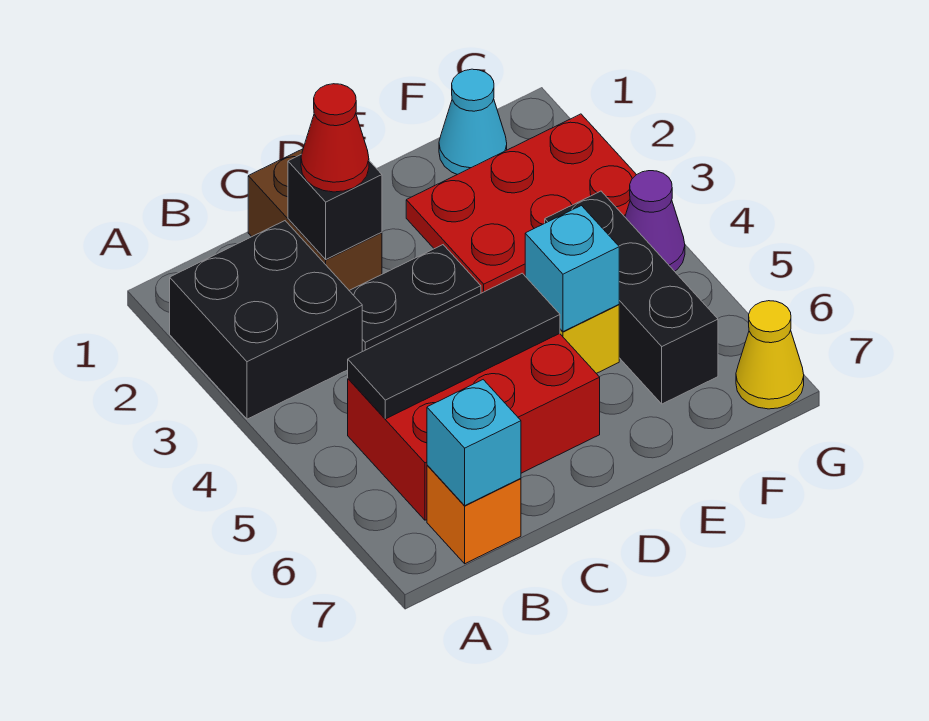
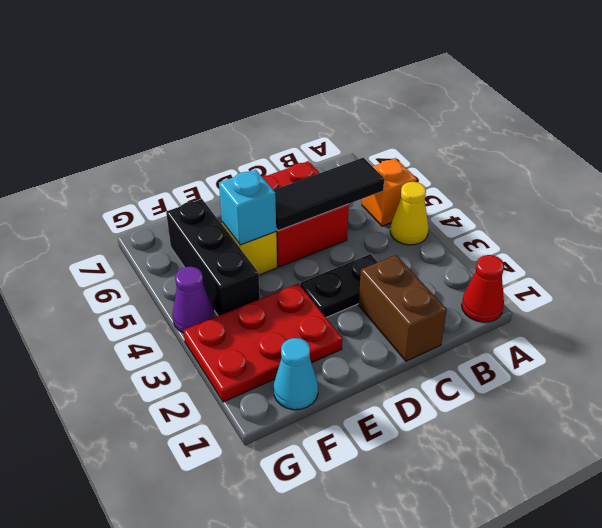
black brick A2:B3 level 1 -> none
red brick B5:D6 level 1 -> red brick C5:D6 level 1
orange brick B7 level 1 -> orange brick A5 level 1
cyan brick B7 level 2 -> none
black brick C2 level 2 -> none
red cone C2 level 3 -> red cone A1 level 1
yellow cone G7 level 1 -> yellow cone A4 level 1

